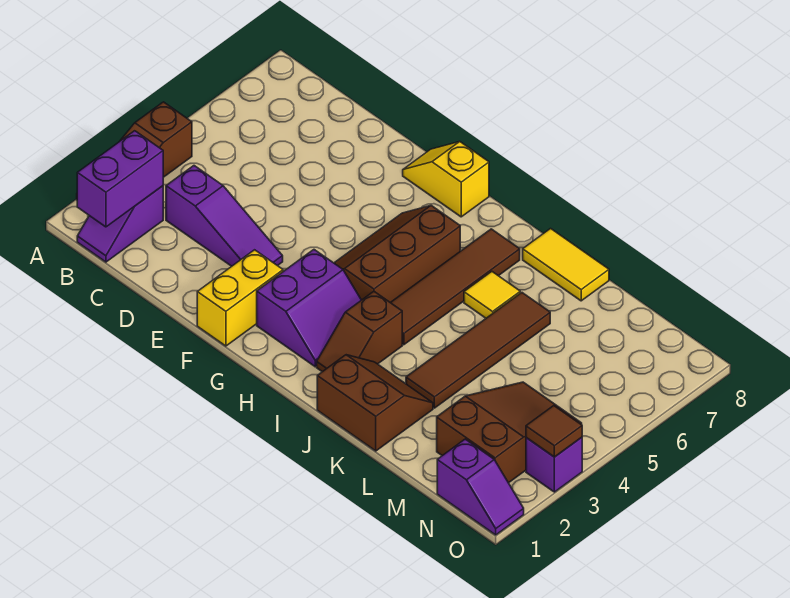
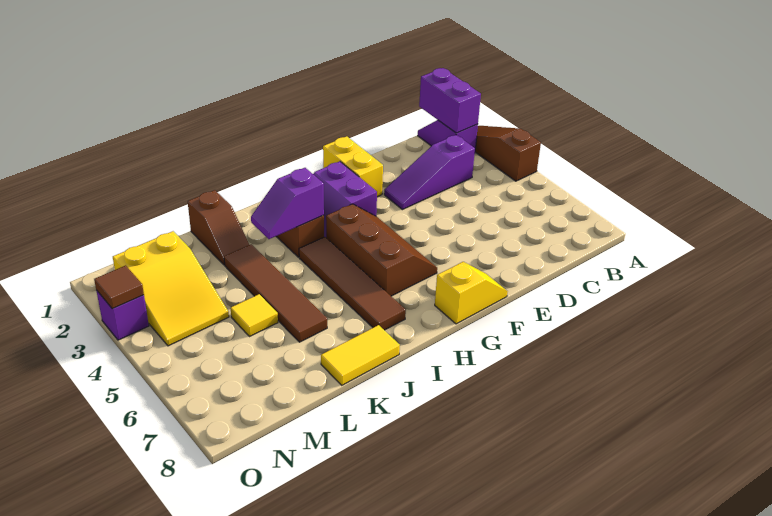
brown slope J1:K2 level 1 top 1 -> brown slope K1:K2 level 1 top 1
yellow tile J6 level 1 -> yellow tile L5 level 1
brown slope M2:N4 level 1 top 2 -> yellow slope M2:N4 level 1 top 2
purple slope N1:O1 level 1 top N -> purple slope I3:J3 level 2 top I

